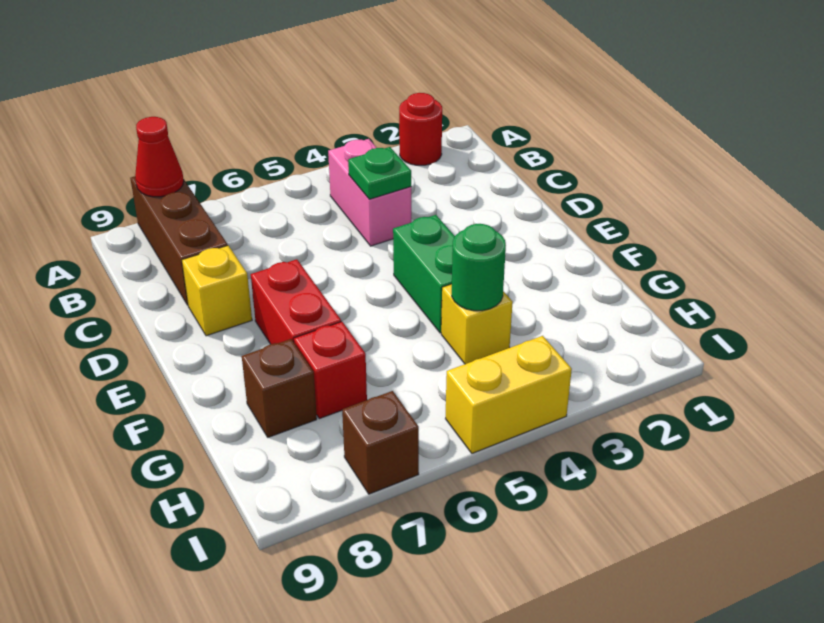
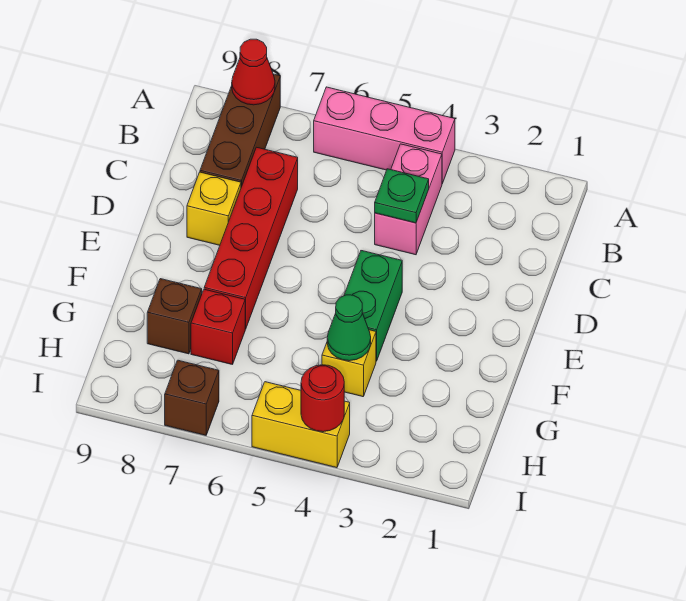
red round brick A2 level 1 -> red round brick I4 level 2
none -> pink brick A4:A6 level 1
red brick E7:F7 level 1 -> red brick C7:F7 level 1
green round brick G4 level 2 -> green cone G4 level 2

